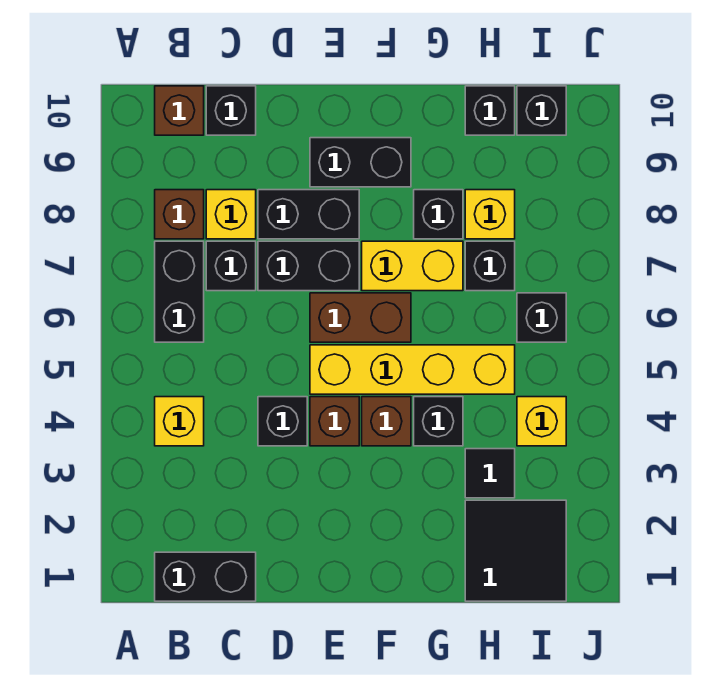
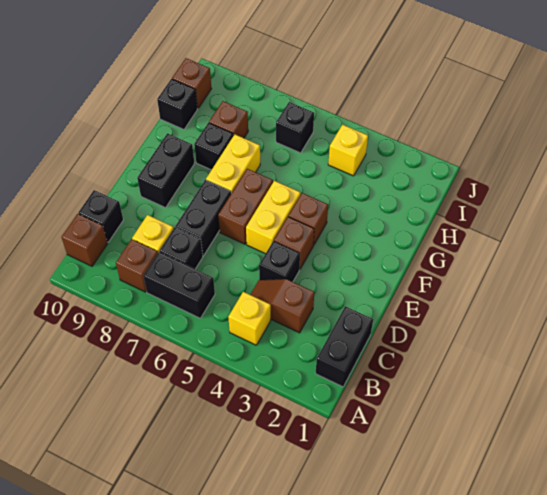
none -> brown slope C3:C4 level 1 top 3
black brick D8:E8 level 1 -> none
yellow brick E5:H5 level 1 -> yellow brick E5:F5 level 1
black brick G4 level 1 -> none
black tile H1:I2 level 1 -> none
black tile H3 level 1 -> none
black brick H7 level 1 -> none
yellow brick H8 level 1 -> brown brick H8 level 1
black brick I10 level 1 -> brown brick I10 level 1

